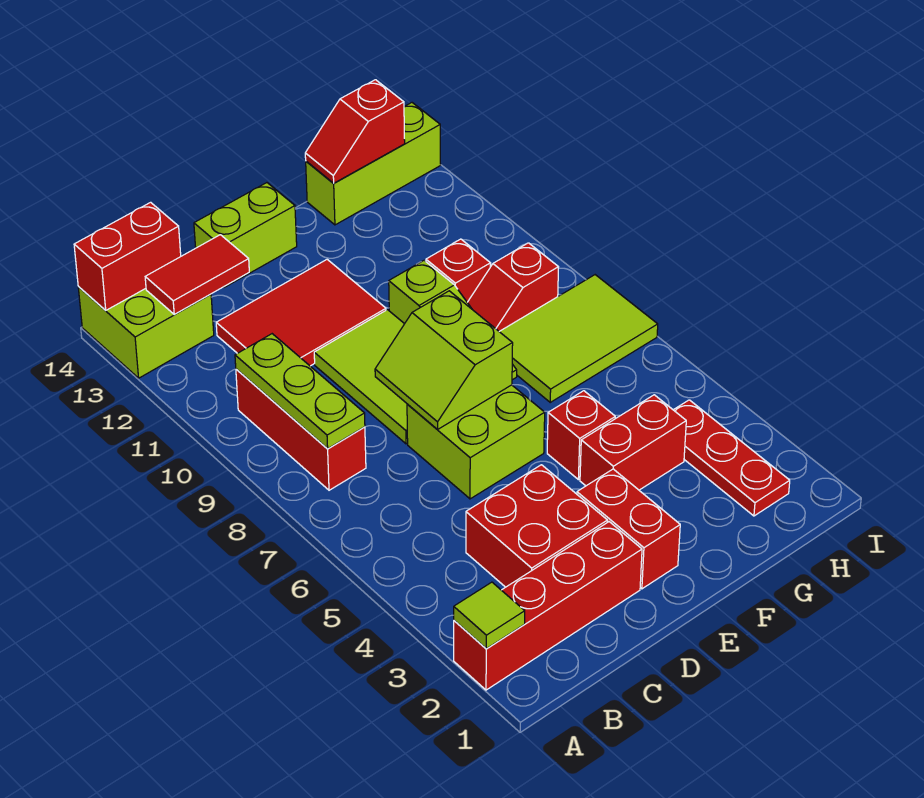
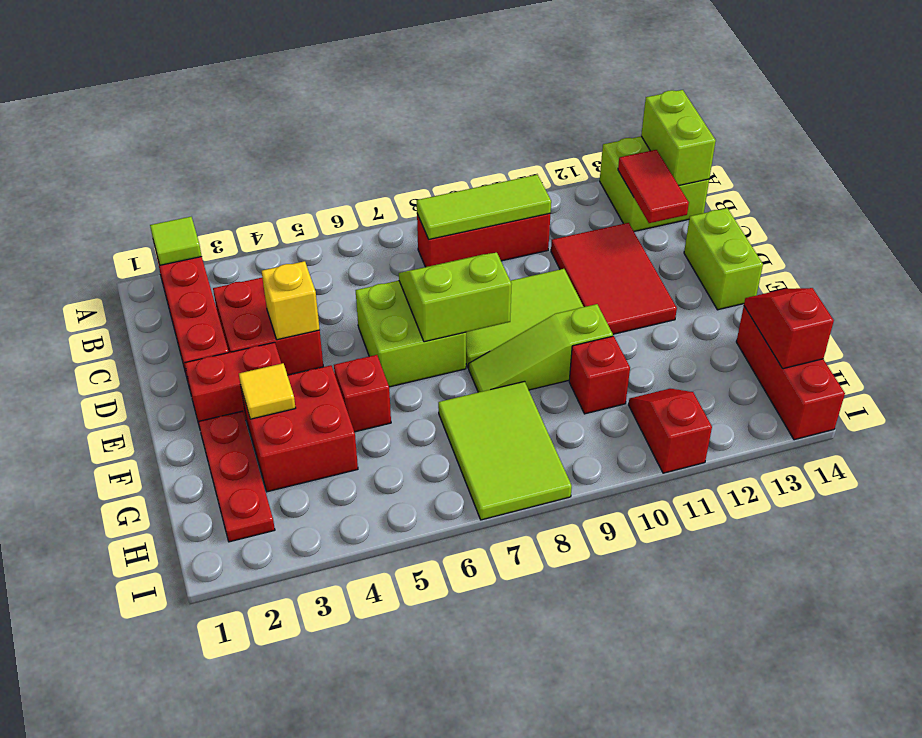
red brick A14:B14 level 2 -> lime brick A14:B14 level 2
lime plate B8:B10 level 2 -> lime tile B8:B10 level 2
none -> yellow brick D4 level 2
none -> yellow tile F3 level 2
red brick F4:G4 level 1 -> red brick F3:G4 level 1
red slope G9:H9 level 1 top H -> red slope H11:I11 level 1 top I
lime brick G14:I14 level 1 -> red brick G14:I14 level 1
red plate H2:H4 level 1 -> red plate F2:H2 level 1

